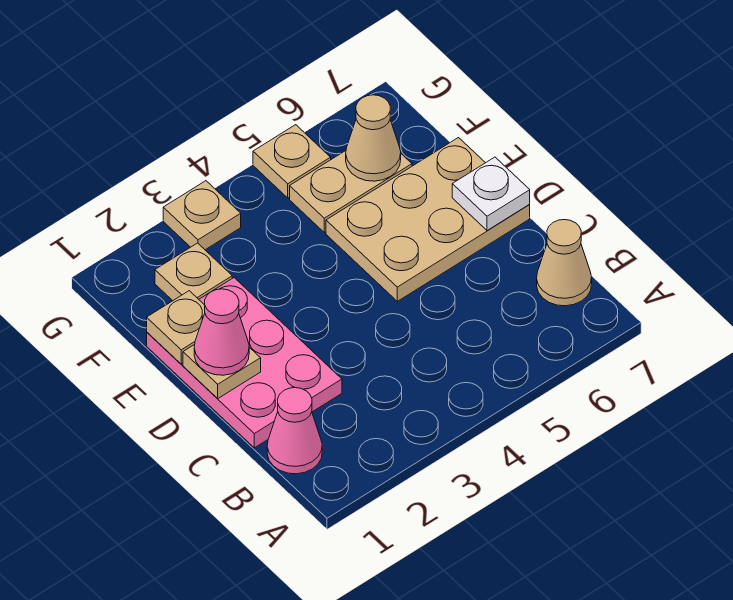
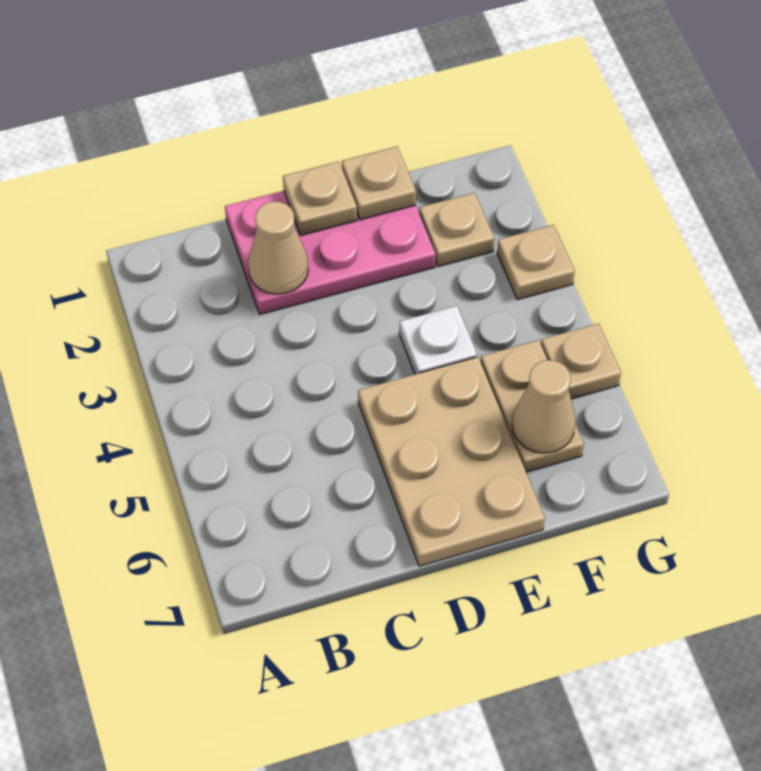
pink cone B1 level 1 -> none
tan cone B7 level 1 -> tan cone C2 level 2
pink cone D1 level 3 -> none
white plate D7 level 2 -> white plate E4 level 1

